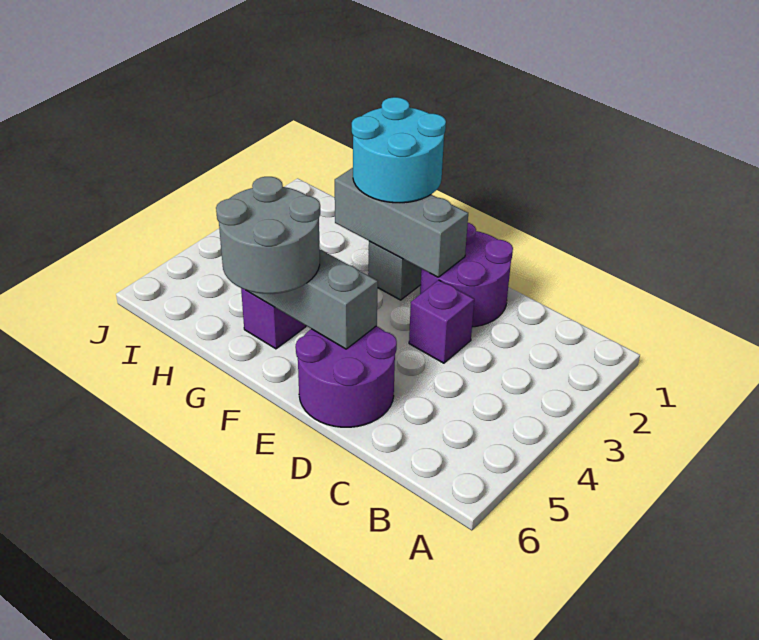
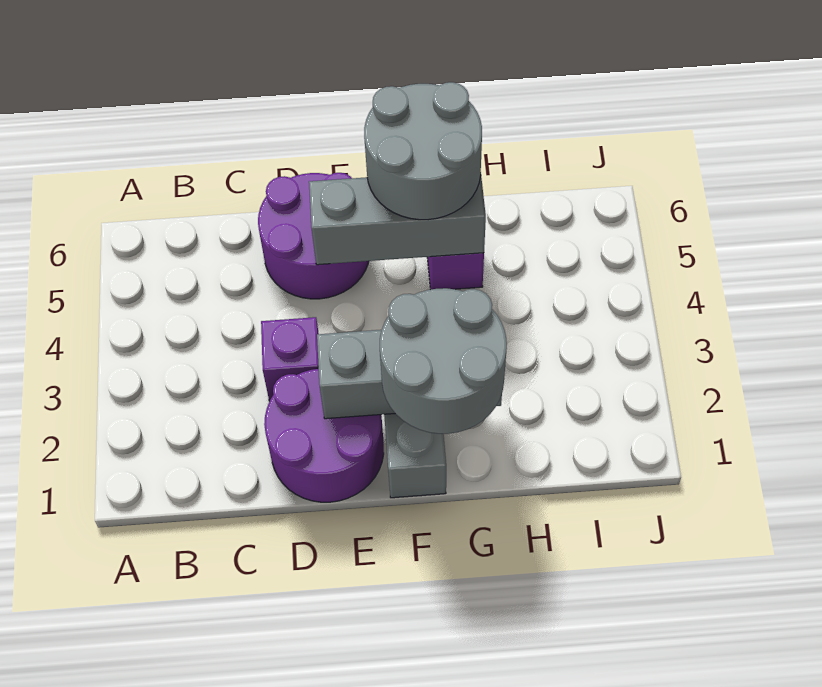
cyan round brick F1:G2 level 3 -> grey round brick F1:G2 level 3

